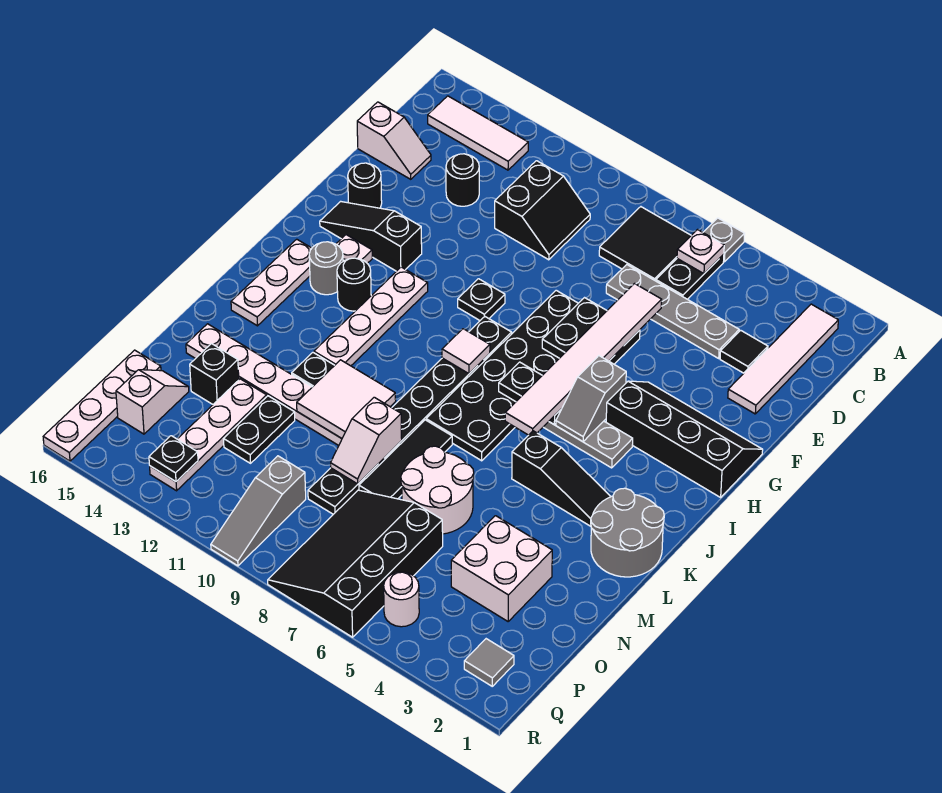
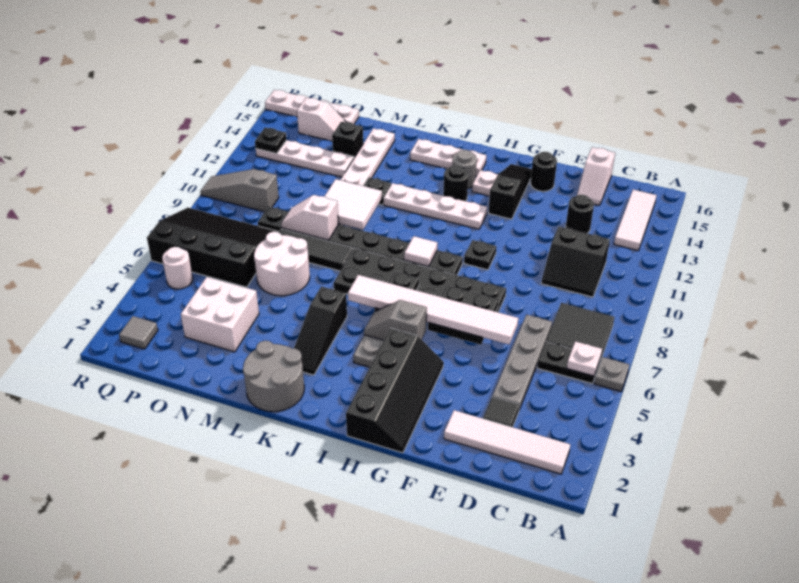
black plate N12:O12 level 1 -> none

